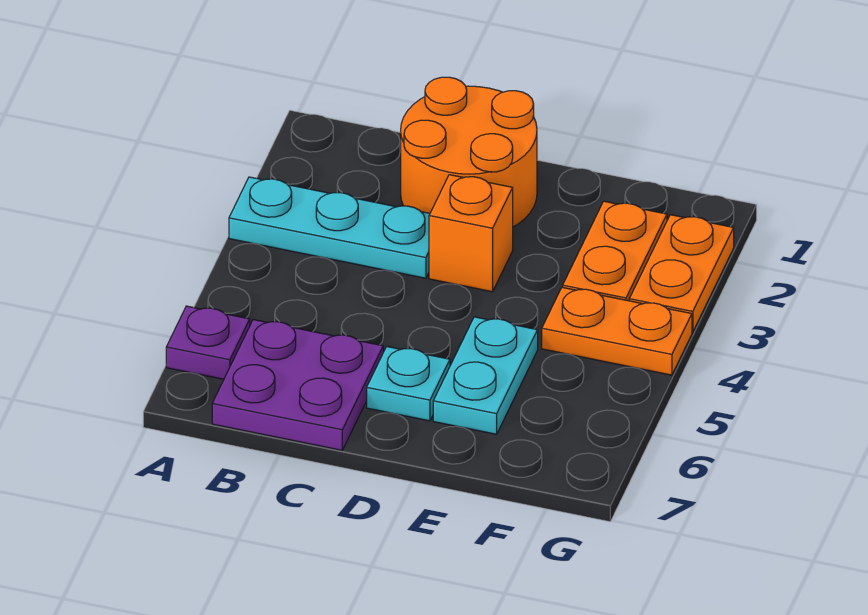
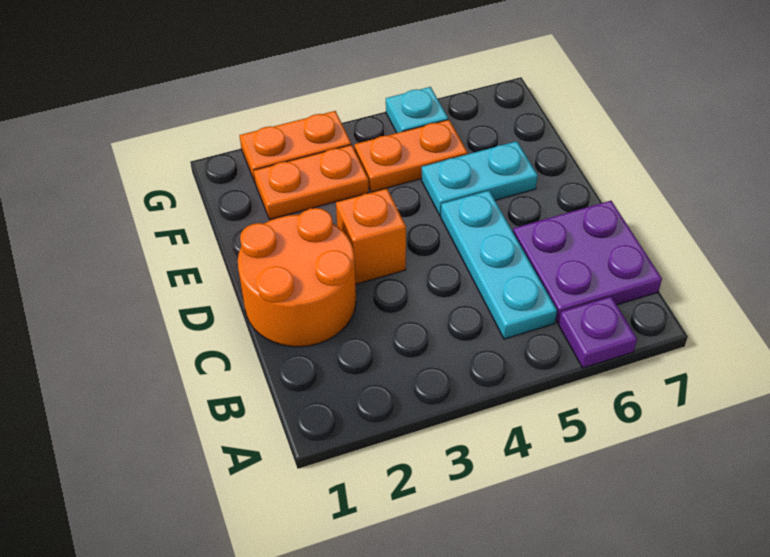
cyan plate A3:C3 level 1 -> cyan plate B5:D5 level 1
cyan plate D6 level 1 -> cyan plate G5 level 1
orange plate F4:G4 level 1 -> orange plate F4:F5 level 1

